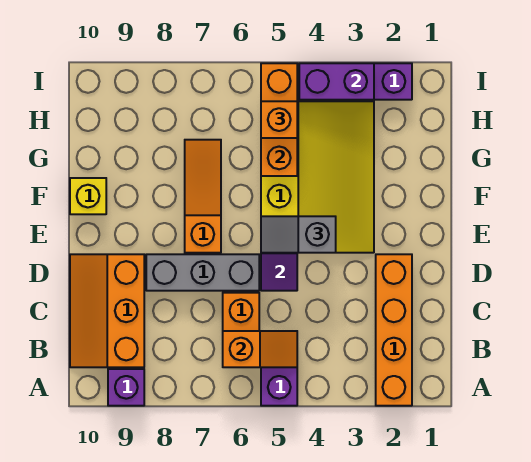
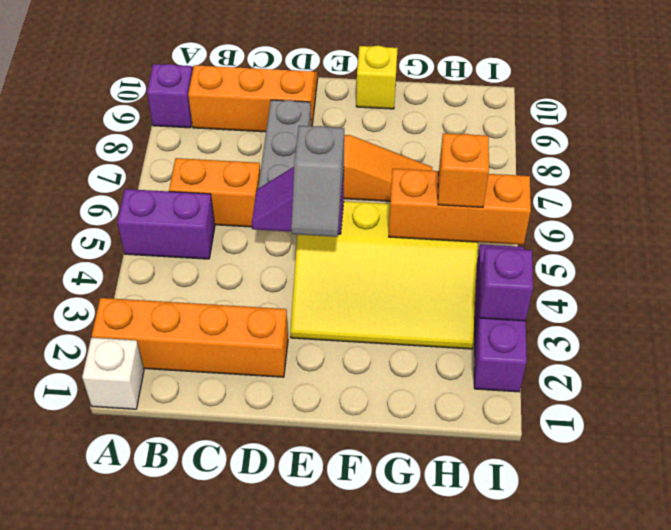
none -> white brick A1 level 1
orange slope B5:B6 level 2 top 6 -> none
grey slope E4:E5 level 3 top 4 -> grey slope E4:E5 level 3 top 5
purple brick I3:I4 level 2 -> purple brick I3 level 2

